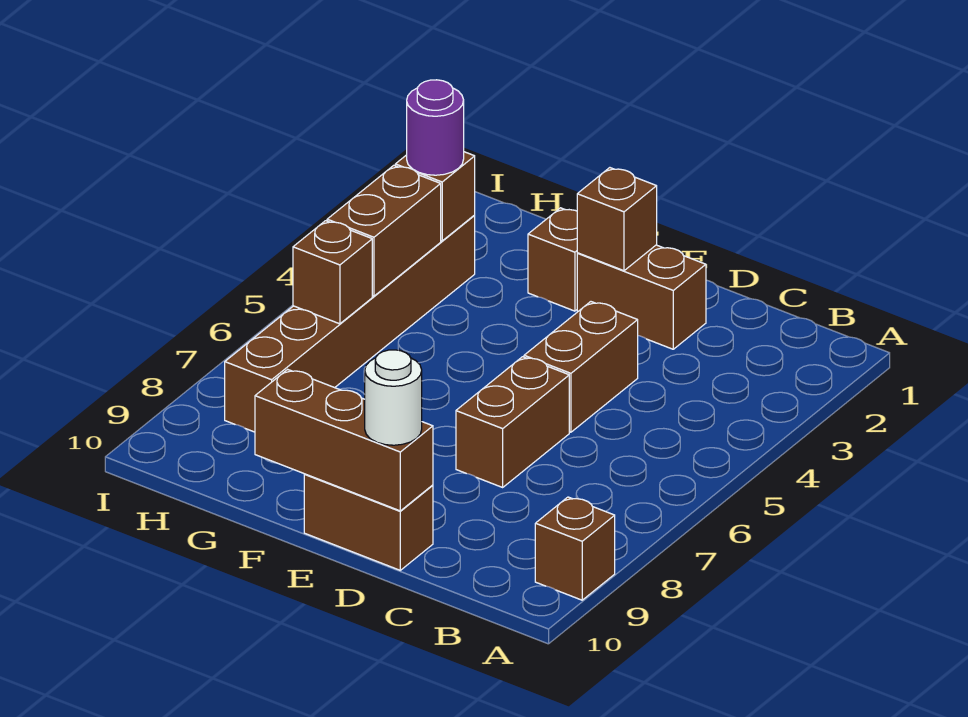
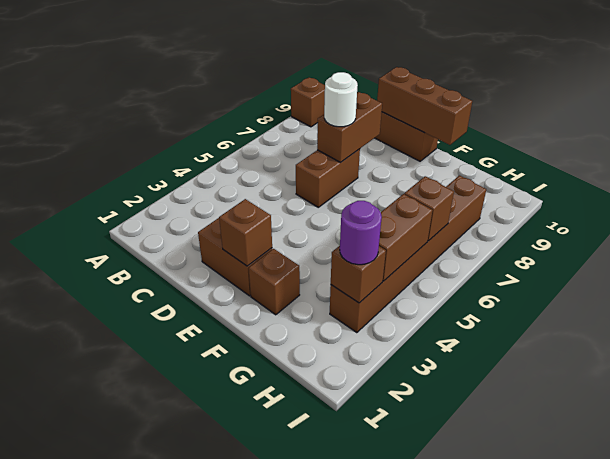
brown brick D4:D5 level 1 -> brown brick D7:D8 level 2
white round brick D10 level 3 -> white round brick D7 level 3

